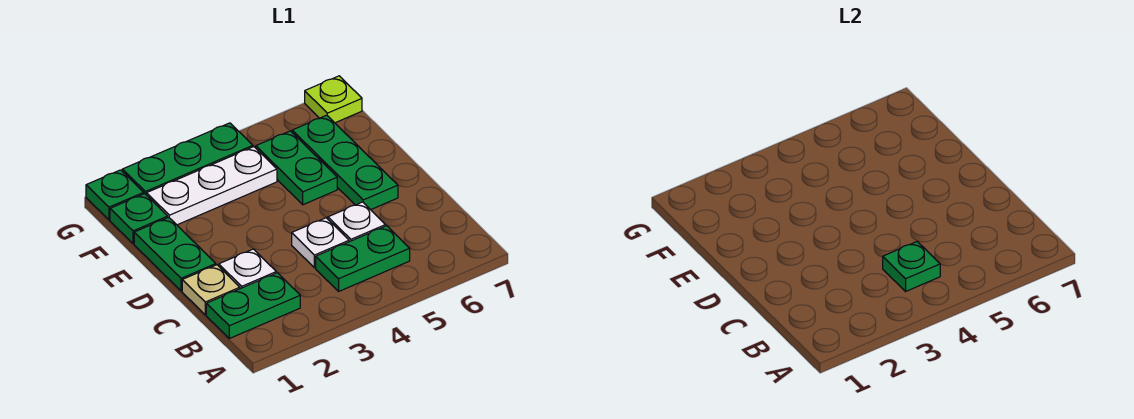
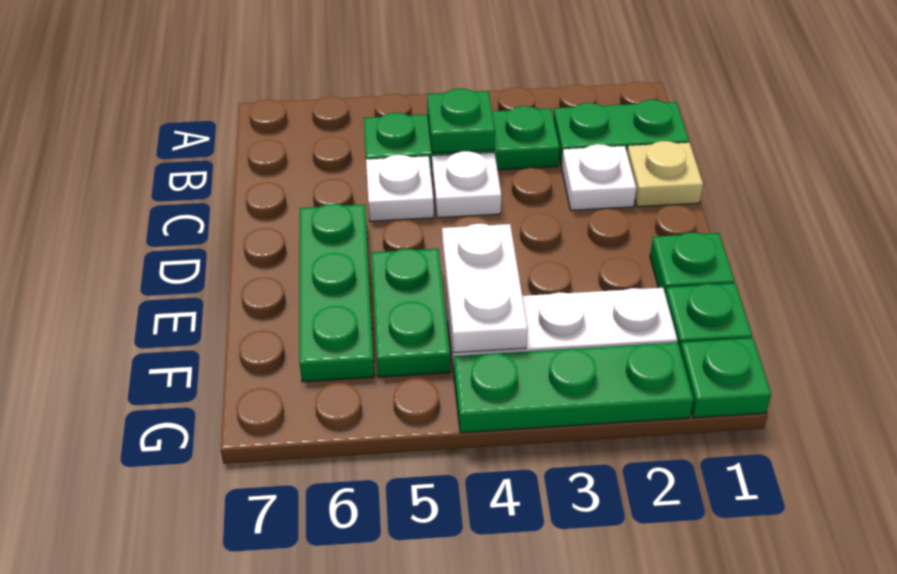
green plate B4:B5 level 1 -> green plate B3:B5 level 1
green plate D1:E1 level 1 -> green plate E1 level 1
none -> white plate E4:F4 level 2
lime plate G7 level 1 -> none

